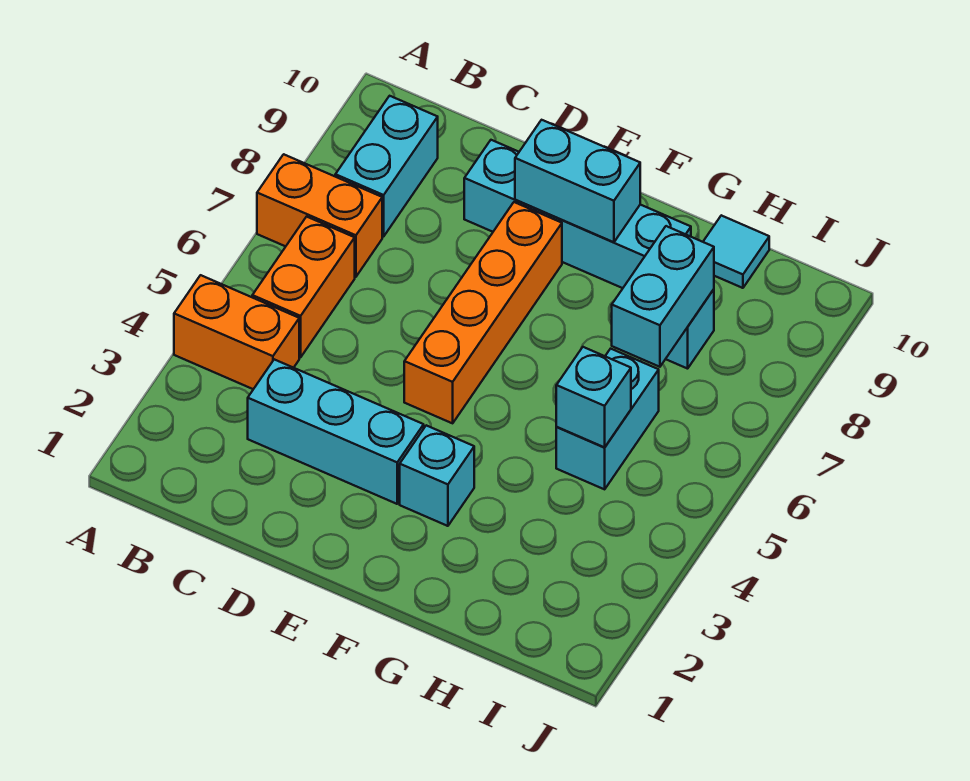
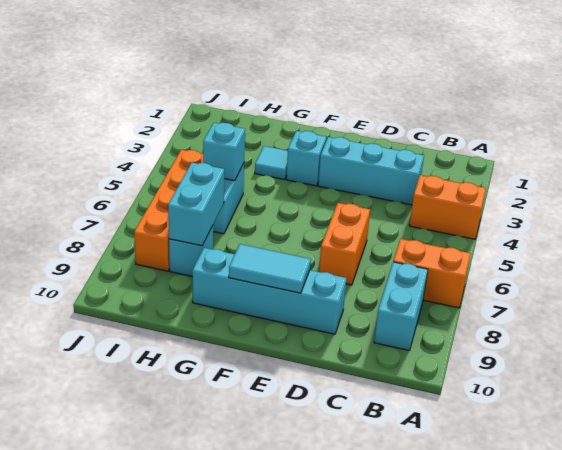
orange brick B5:B6 level 1 -> orange brick D6:D7 level 1
orange brick E5:E8 level 1 -> orange brick I5:I8 level 1
cyan brick E9:F9 level 2 -> cyan tile E9:F9 level 2
cyan tile H10 level 1 -> cyan tile G3 level 1

